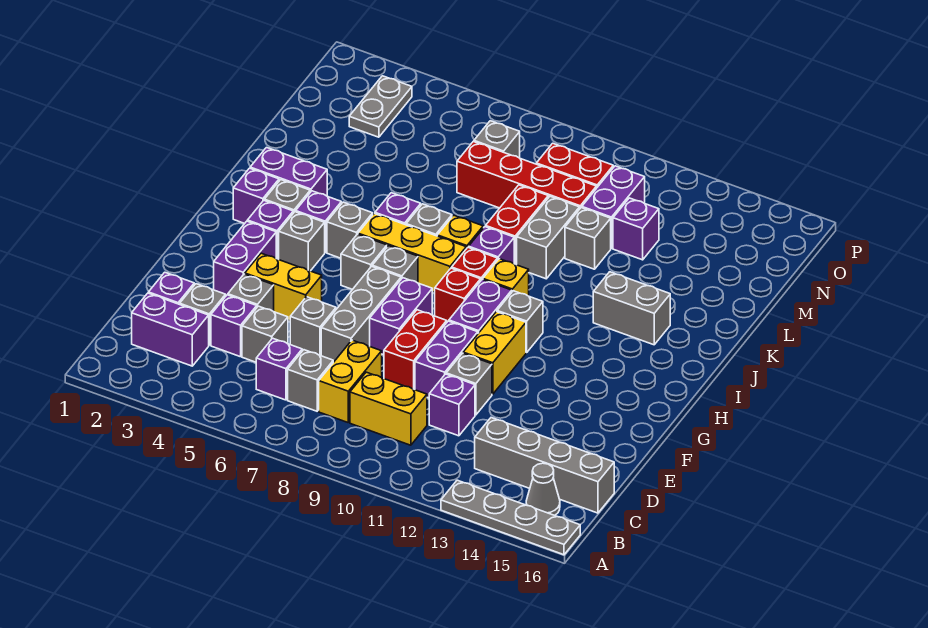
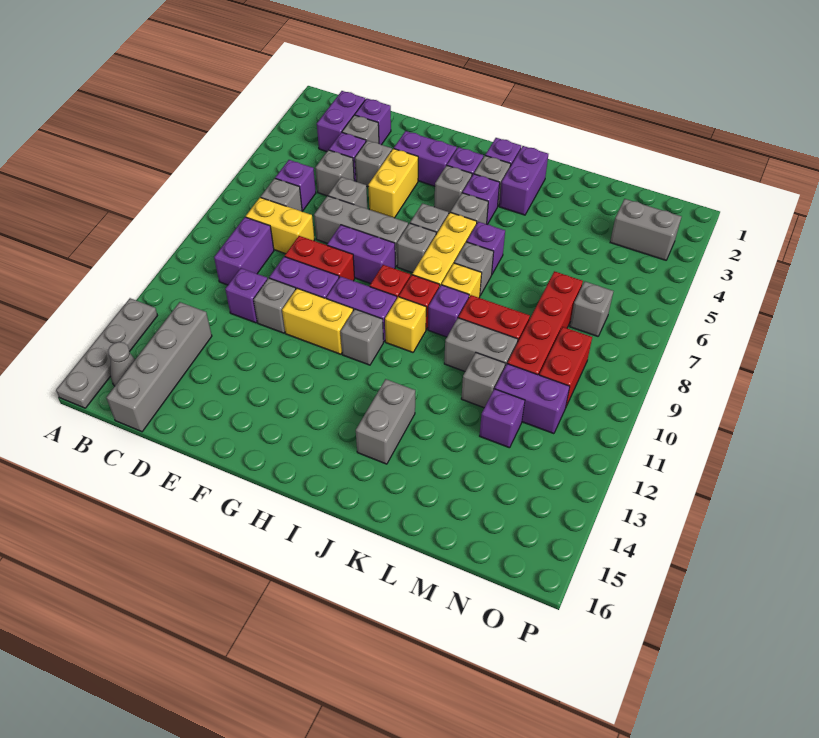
yellow brick C9:C10 level 1 -> purple brick C9:C10 level 1
grey plate N3:O3 level 1 -> grey brick N3:O3 level 1

